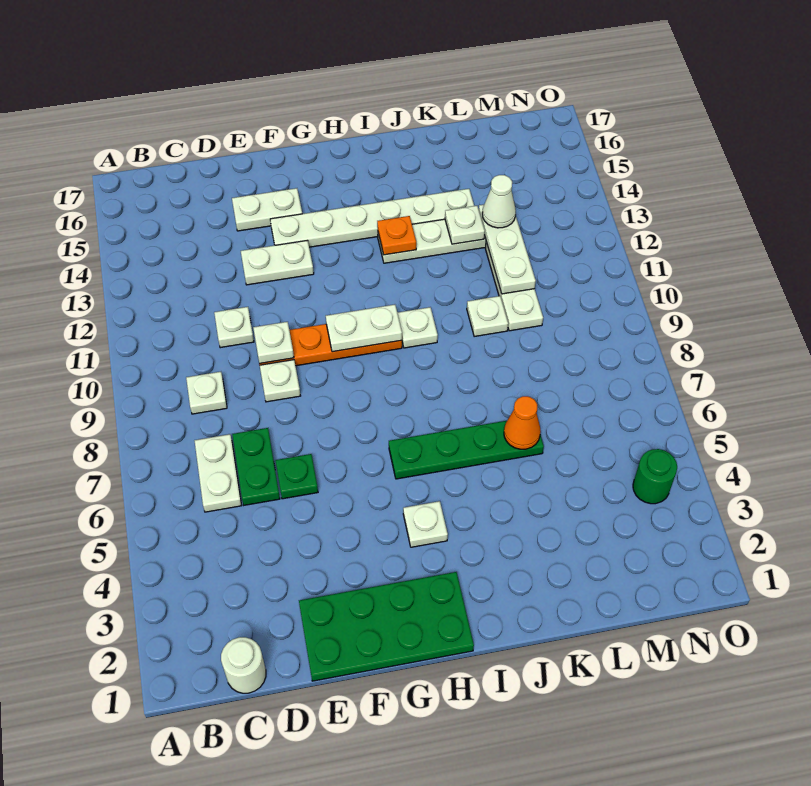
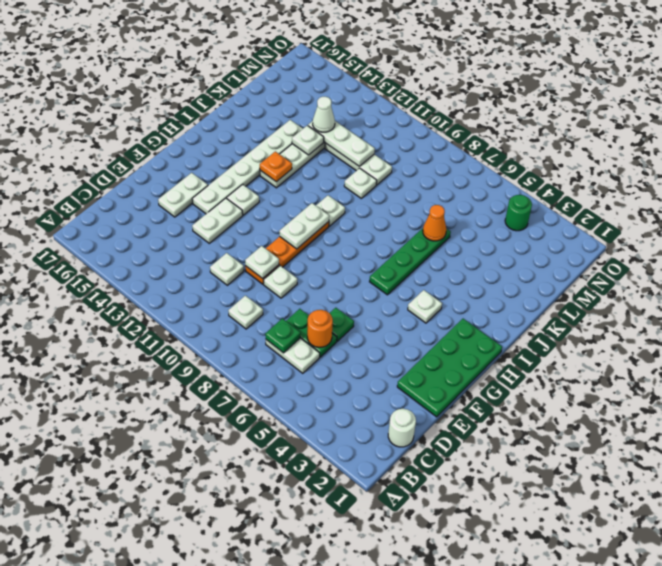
none -> green plate C7 level 2
none -> orange round brick D6 level 2
none -> white plate G13 level 1

